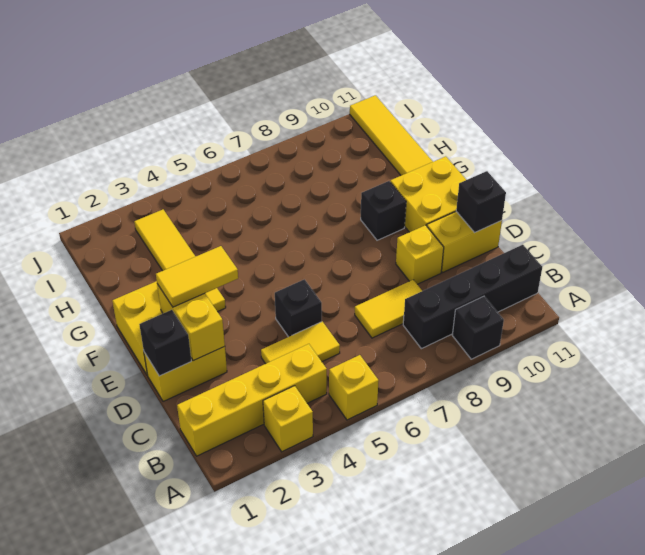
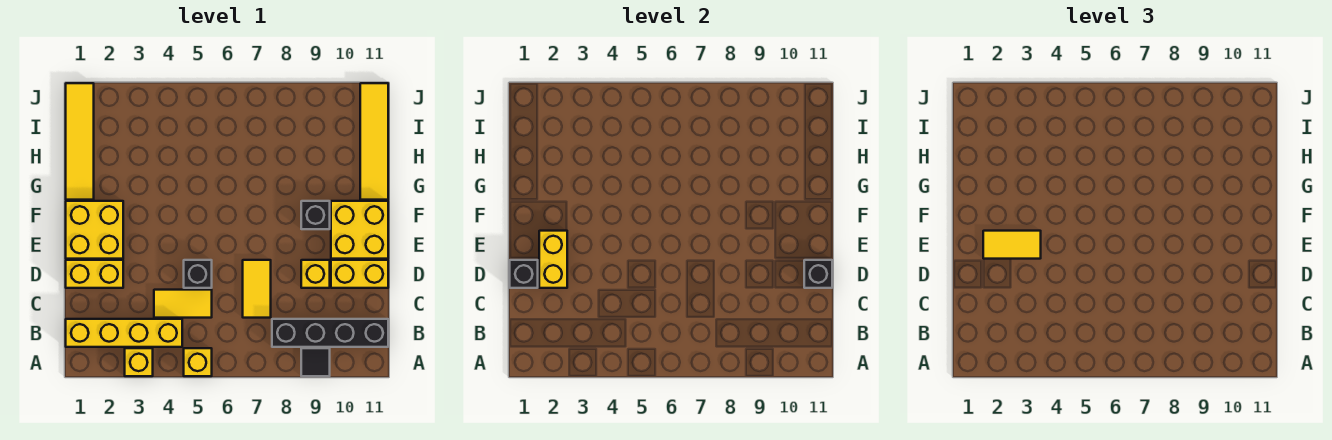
black brick A9 level 1 -> black tile A9 level 1
yellow tile C7:C8 level 1 -> yellow tile C7:D7 level 1
yellow tile F3:I3 level 1 -> yellow tile G1:J1 level 1

